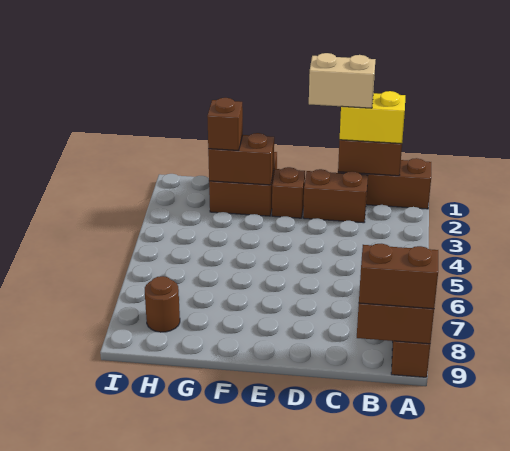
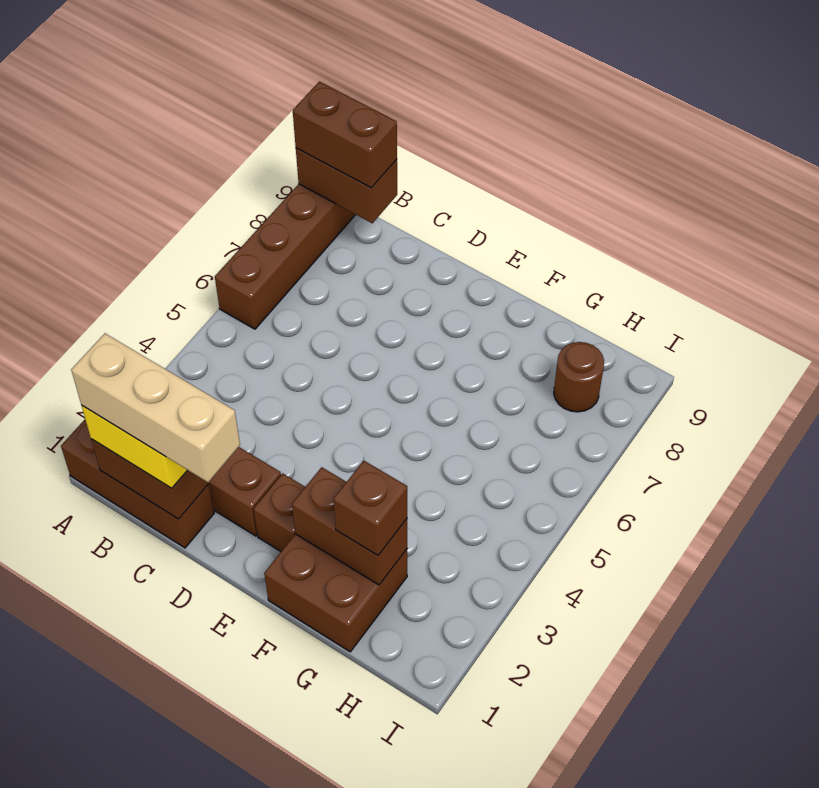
tan brick C1:D1 level 4 -> tan brick B1:D1 level 4

